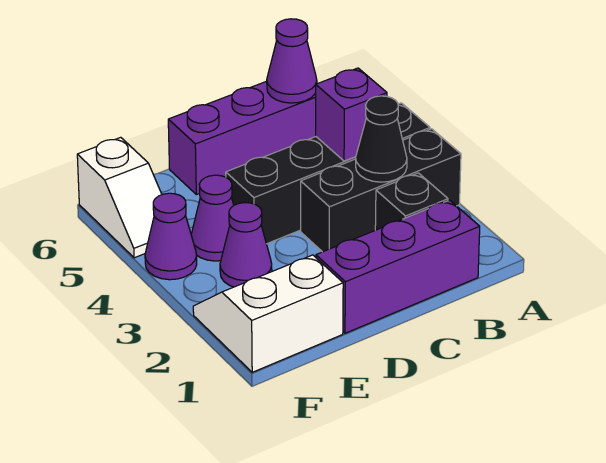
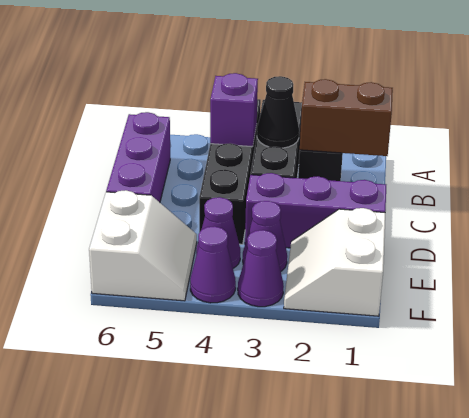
purple brick B1:D1 level 1 -> purple brick D1:D3 level 1
none -> brown brick B1:B2 level 2
purple cone B6 level 2 -> purple cone F3 level 1
white slope F5:F6 level 1 top 6 -> white slope E5:F6 level 1 top 6

